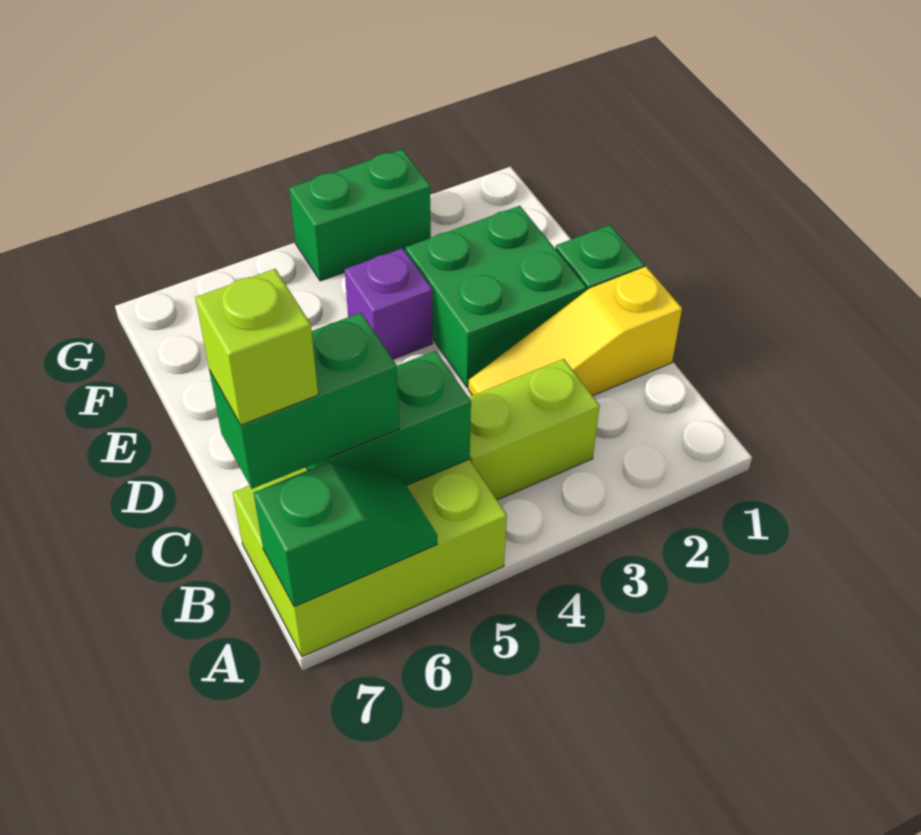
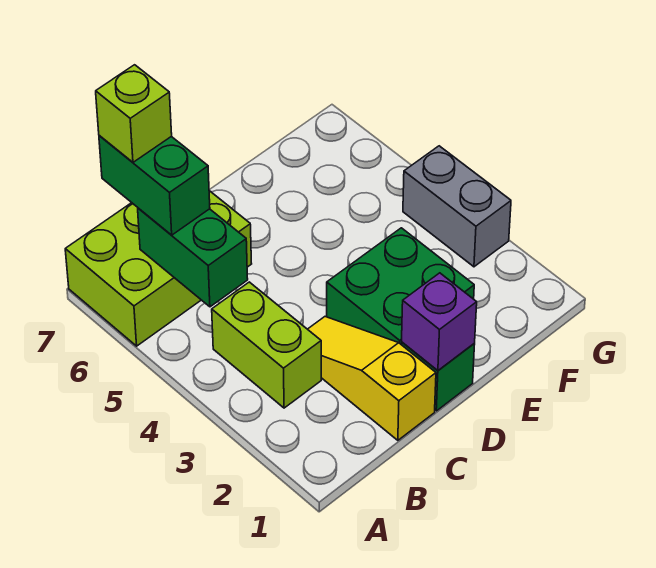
lime brick A5:B7 level 1 -> lime brick A6:C7 level 1
green slope A6:A7 level 2 top 7 -> none
purple brick E4 level 1 -> purple brick D1 level 2
green brick G3:G4 level 1 -> grey brick G3:G4 level 1

